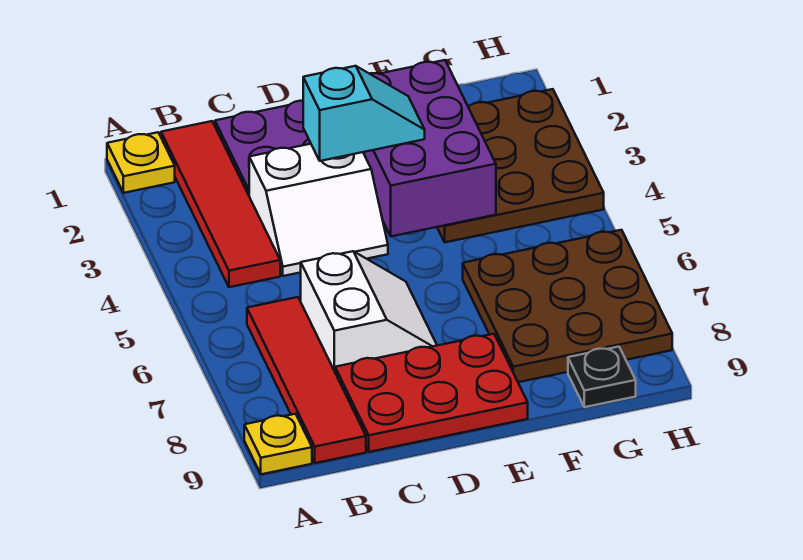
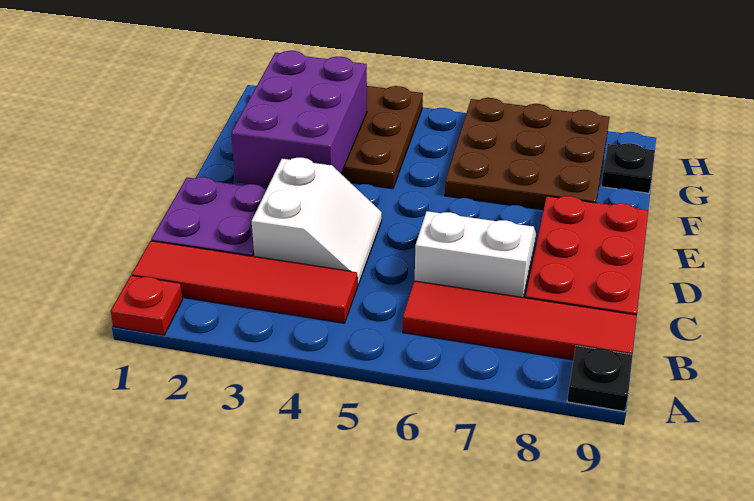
yellow plate A1 level 1 -> red plate A1 level 1
yellow plate A9 level 1 -> black plate A9 level 1
cyan slope D3:E3 level 3 top D -> none
purple brick E2:F4 level 2 -> purple brick E2:G3 level 2

